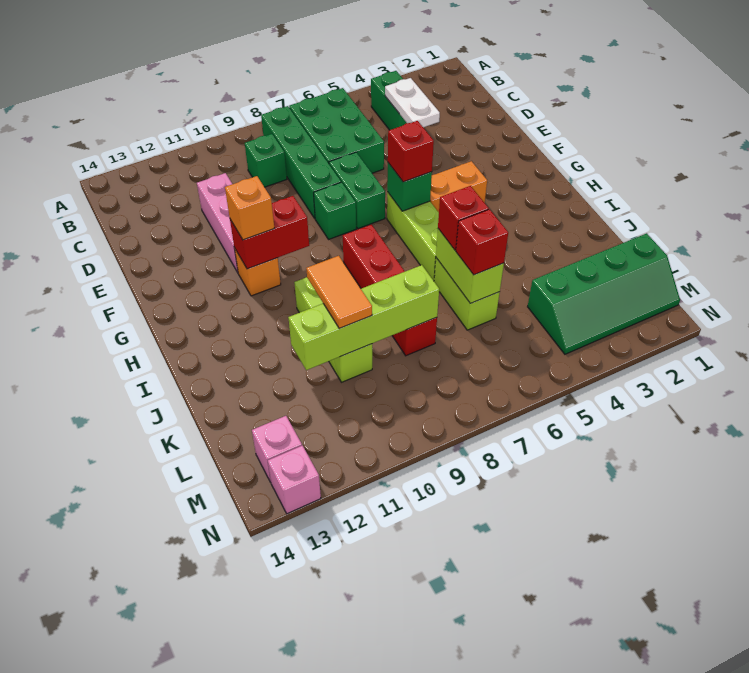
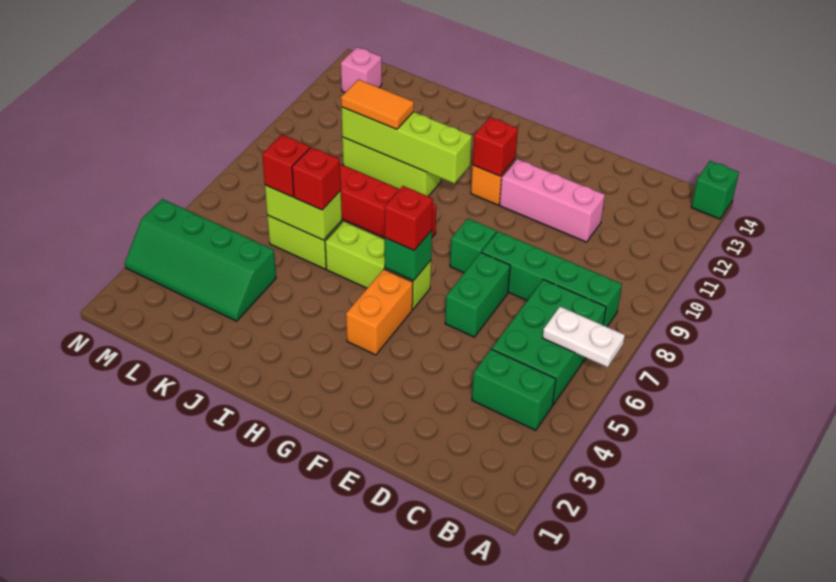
green brick B6:D7 level 1 -> green brick B5:C7 level 1
white plate C4:D4 level 2 -> white plate A6:B6 level 2
green brick C9 level 1 -> green brick A14 level 1
green brick E7:F7 level 1 -> green brick E6:E7 level 1
red brick G10:G11 level 2 -> red brick G11 level 2
orange brick G11 level 3 -> none
lime brick K8:K11 level 2 -> lime brick H10:K10 level 2
green slope L1:M4 level 1 top L -> green slope K3:N4 level 1 top 4
pink brick N13 level 1 -> none

